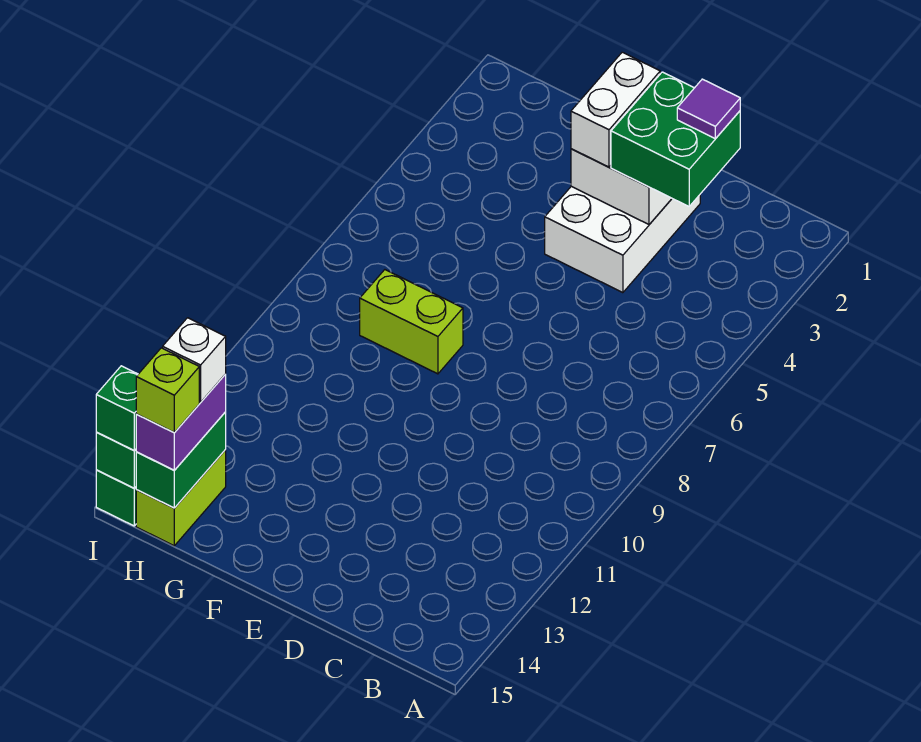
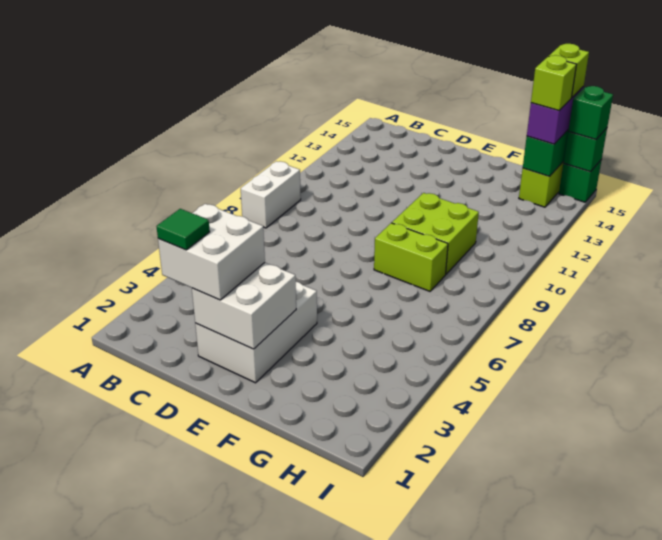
green brick C2:D3 level 3 -> white brick C2:D3 level 3
purple tile C2 level 4 -> green tile C2 level 4
white brick E2:E3 level 3 -> white brick A8:A9 level 1
none -> lime brick F9:G10 level 1
white brick H14 level 4 -> lime brick H14 level 4

